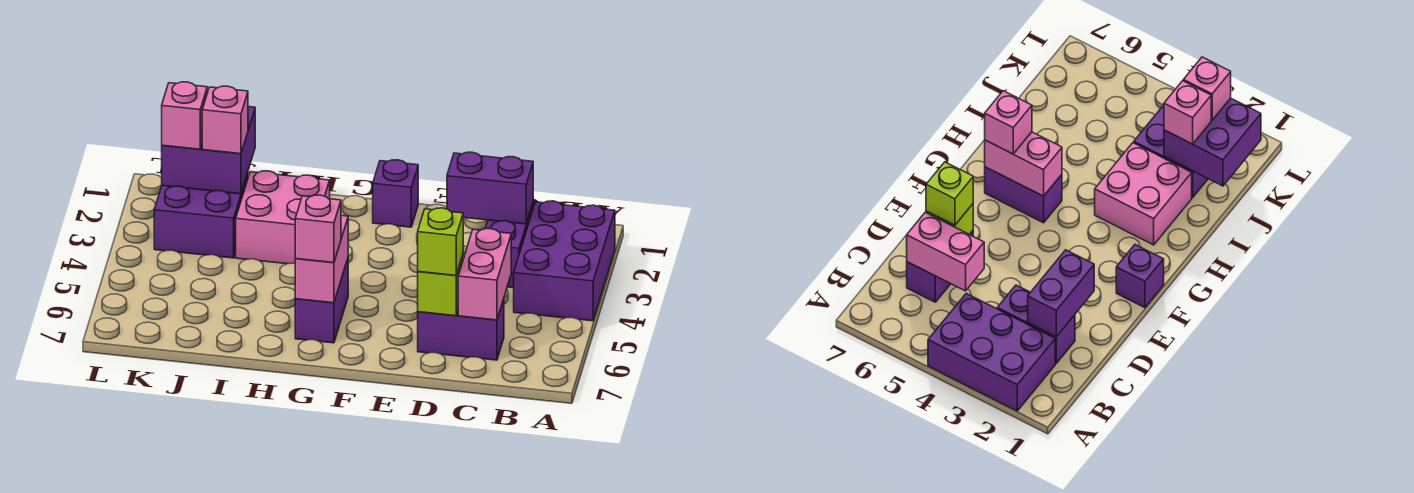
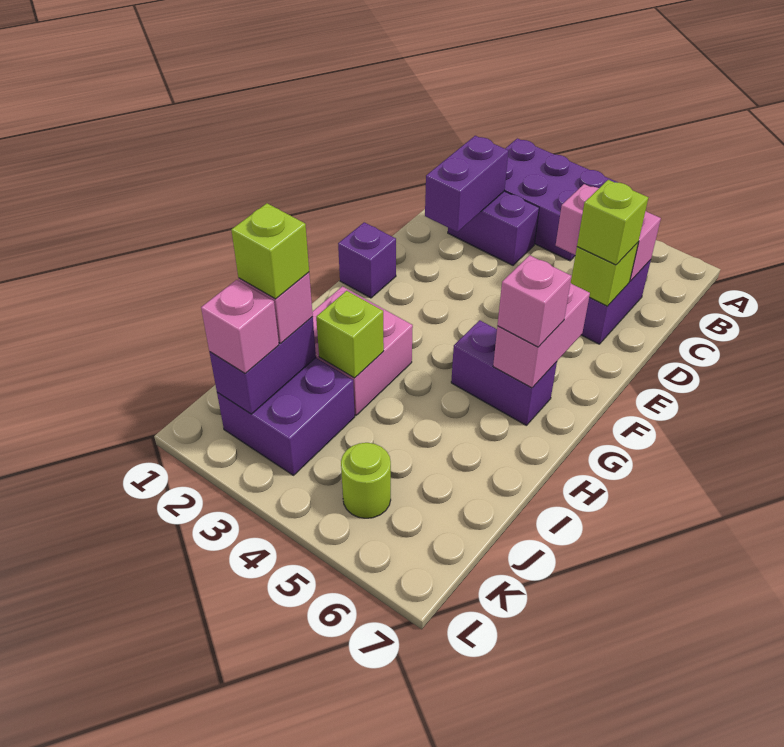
pink brick G5:G6 level 2 -> pink brick F6:G6 level 2
none -> lime brick I3 level 2
purple brick J1:K2 level 2 -> purple brick J2:K2 level 2
none -> lime brick J2 level 4
none -> lime round brick K5 level 1

